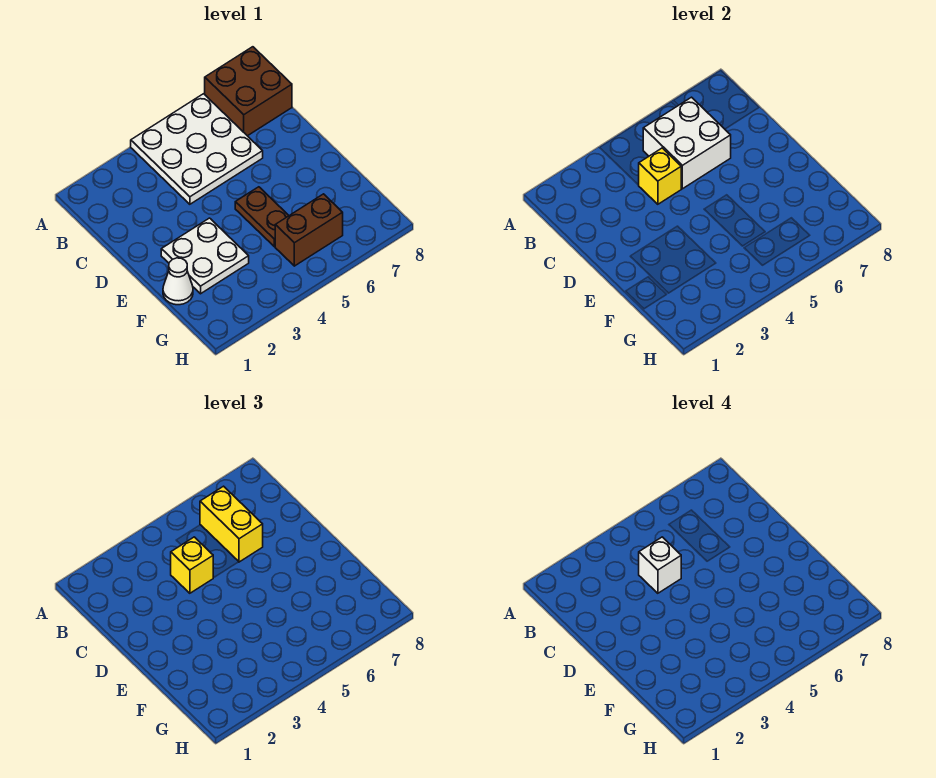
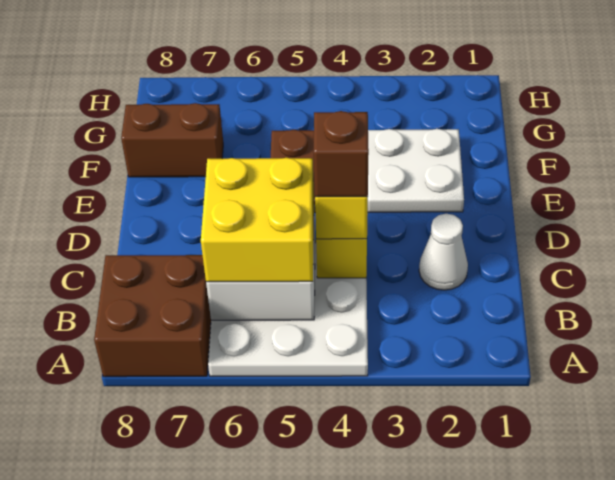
yellow brick B6:C6 level 3 -> yellow brick B5:C6 level 3
white brick C4 level 4 -> brown brick C4 level 4
white cone F1 level 1 -> white cone C2 level 1
brown brick G5:G6 level 1 -> brown brick F7:F8 level 1

